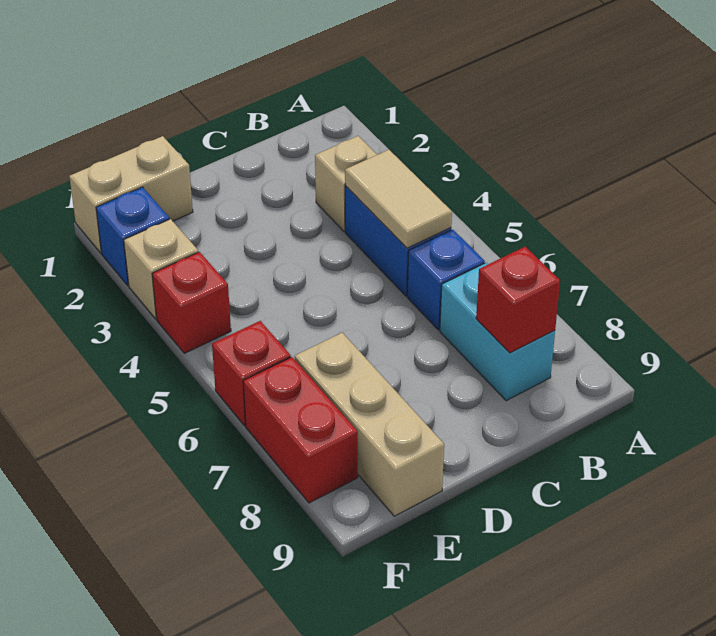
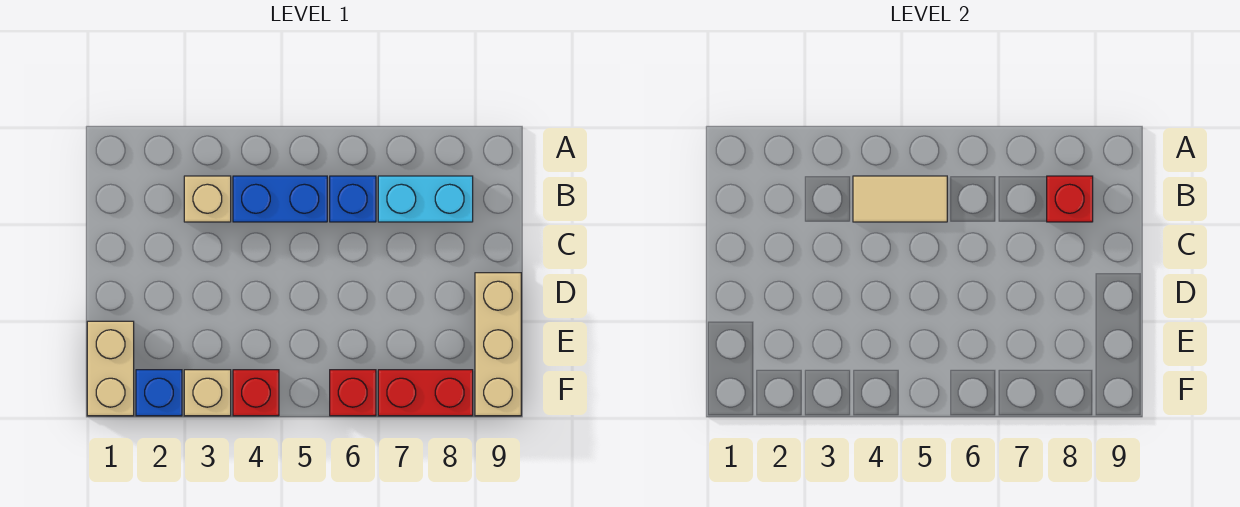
tan brick E7:E9 level 1 -> tan brick D9:F9 level 1

